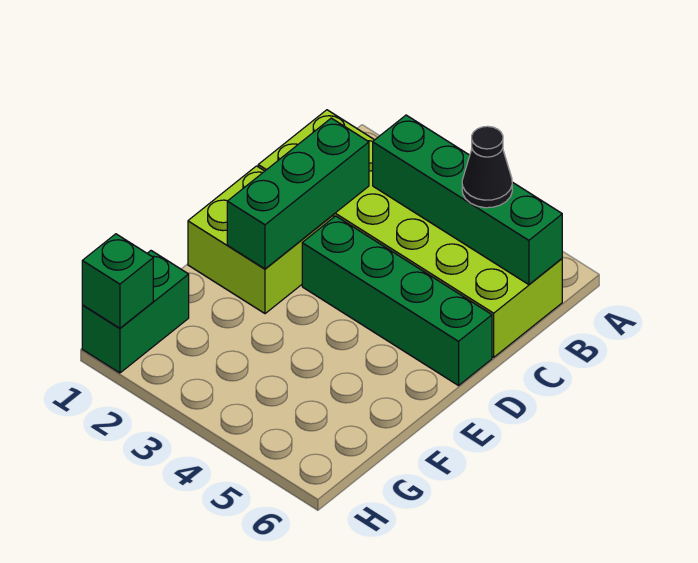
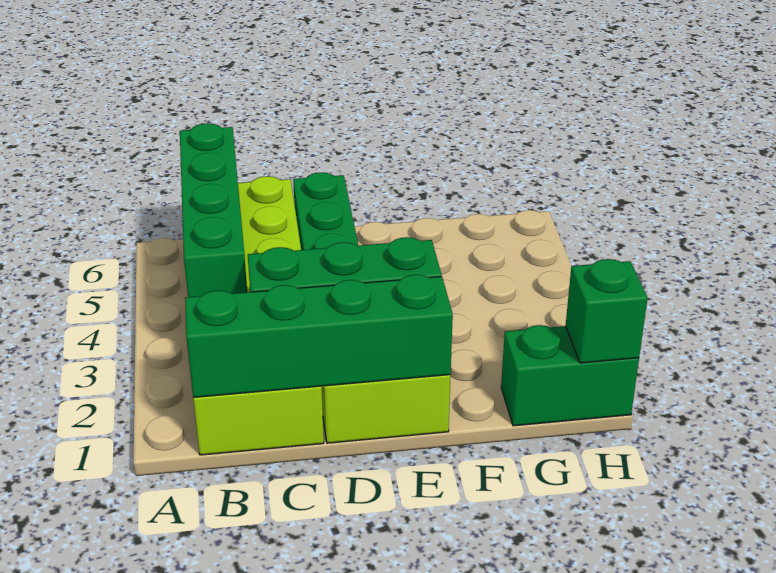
none -> green brick B1:E1 level 2
black cone B5 level 3 -> none

